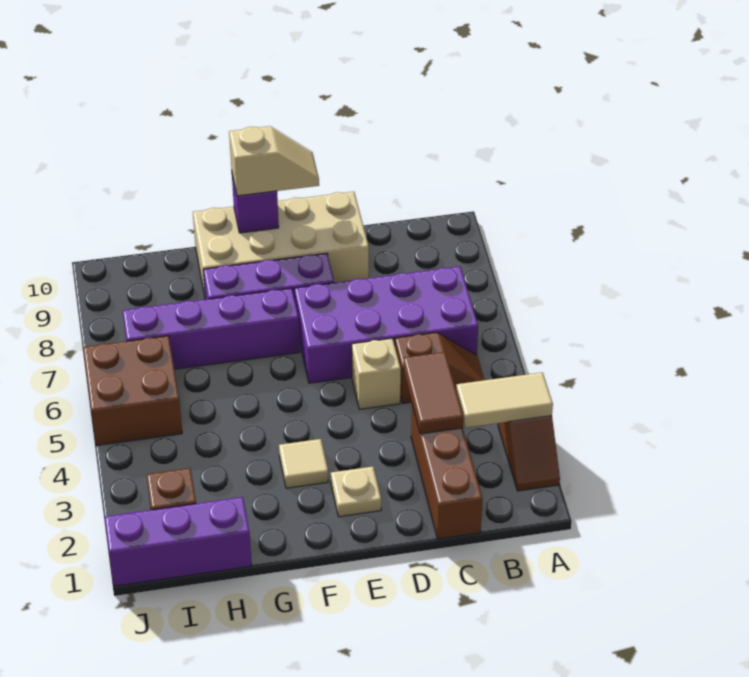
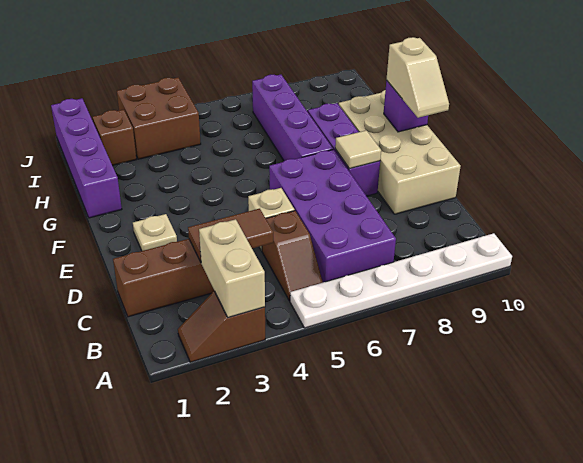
tan tile A3:B3 level 2 -> tan brick A3:B3 level 2
none -> white plate A5:A10 level 1
tan tile F3 level 1 -> tan tile E8 level 2
purple brick H1:J1 level 1 -> purple brick G1:J1 level 1
brown brick I5:J6 level 1 -> brown brick I3:J4 level 1

